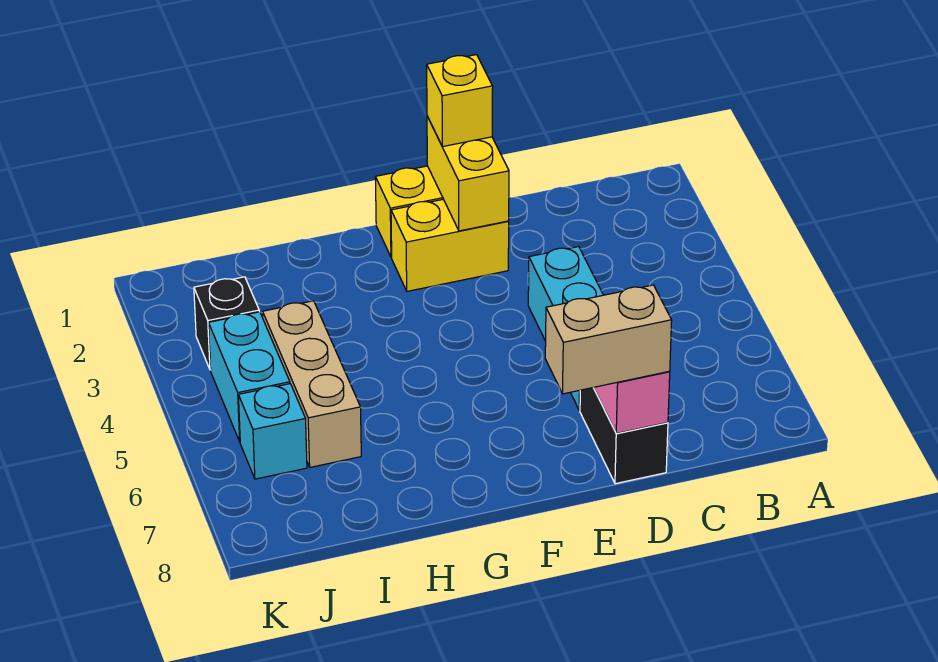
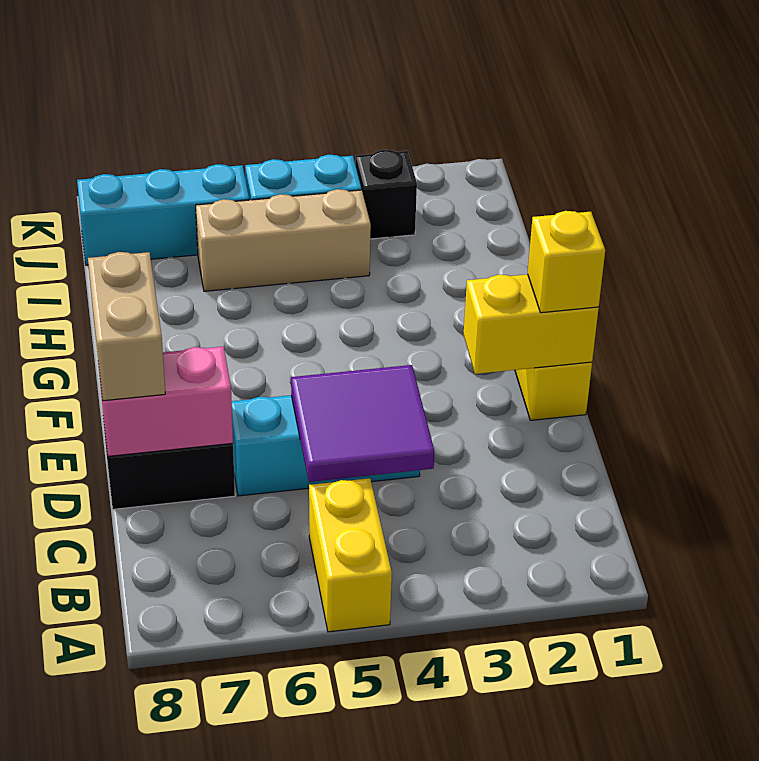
none -> purple tile C4:D5 level 2
yellow brick E2:F2 level 1 -> yellow brick A5:B5 level 1
cyan brick J6 level 1 -> cyan brick J6:J8 level 1

